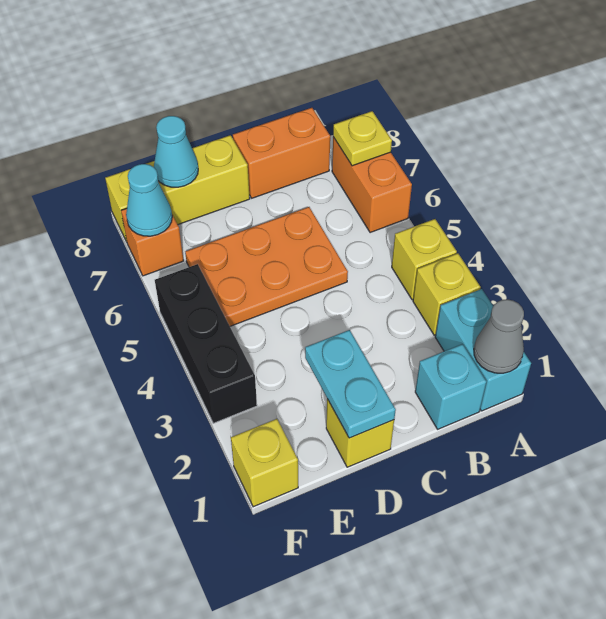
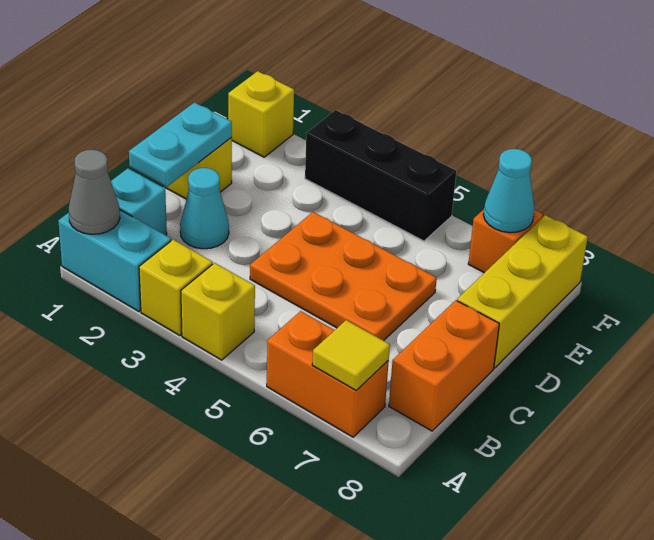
yellow plate A7 level 2 -> yellow tile A7 level 2
orange plate C5:E6 level 1 -> orange plate C4:D6 level 1
cyan plate D1:D2 level 2 -> cyan plate C1:D1 level 2
cyan cone E8 level 2 -> cyan cone C2 level 1

